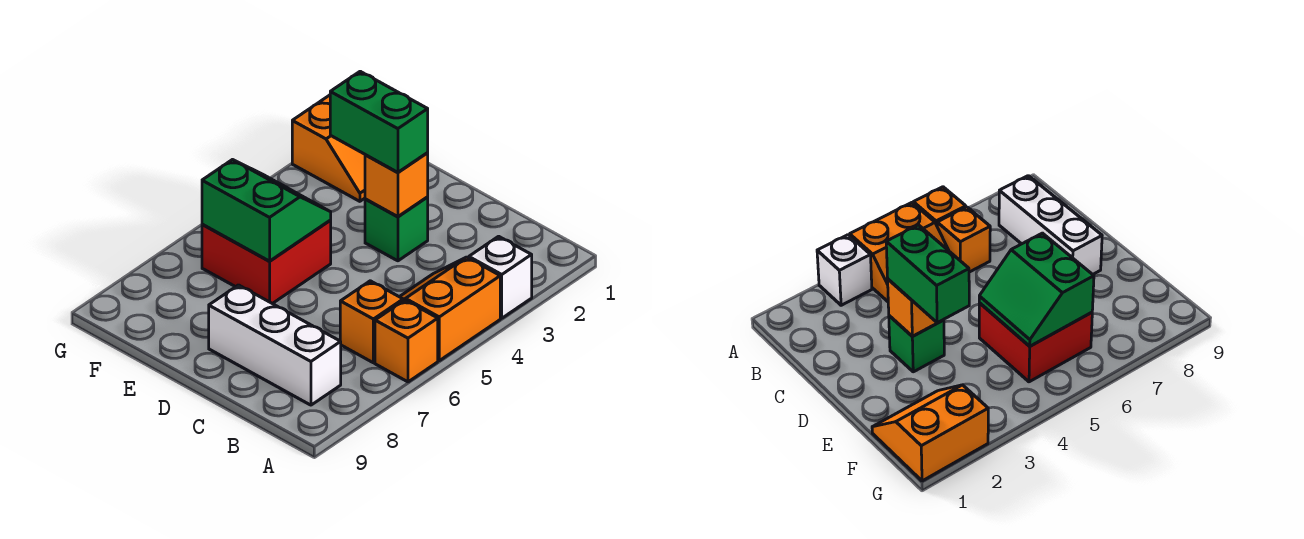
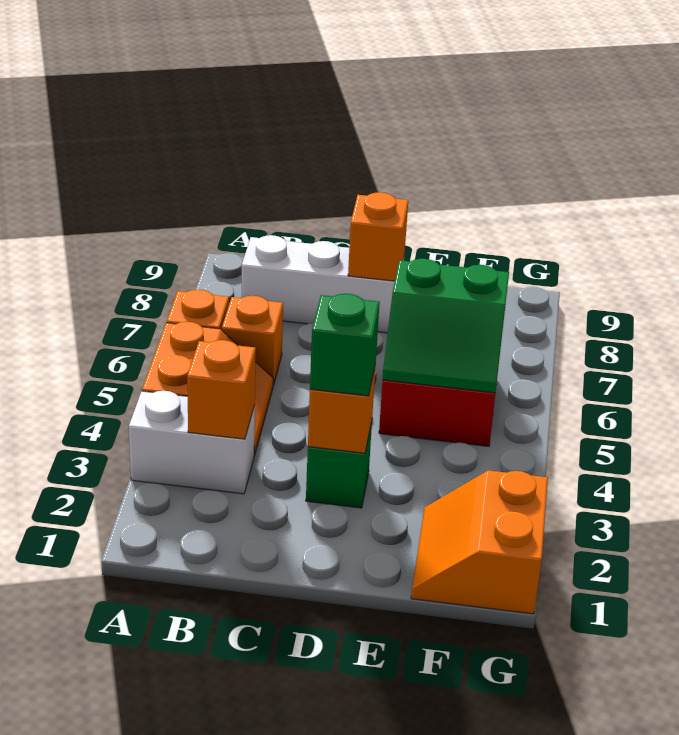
white brick A3 level 1 -> white brick A3:B3 level 1
none -> orange brick B3 level 2
green brick D3:E3 level 3 -> green brick D3 level 3
none -> orange brick D8 level 2

